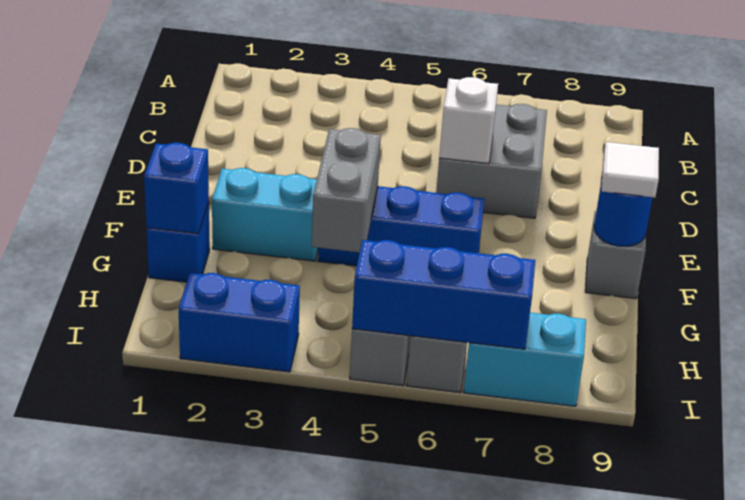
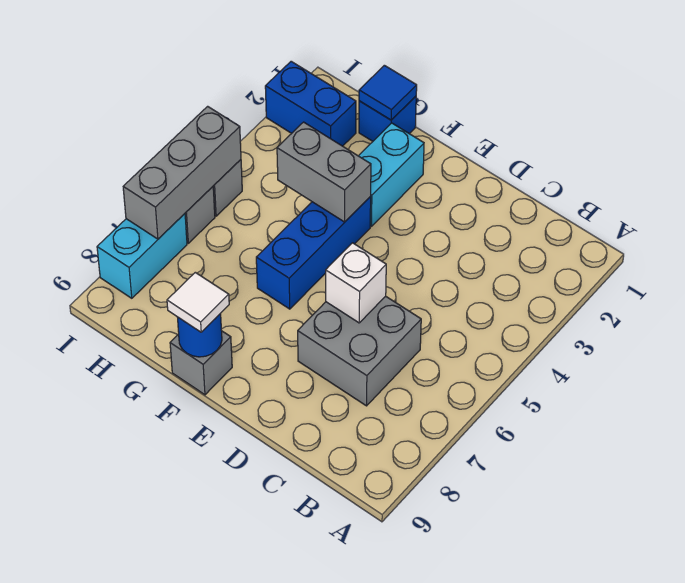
blue brick G1 level 2 -> blue tile G1 level 2
blue brick I2:I3 level 1 -> blue brick H2:I2 level 1
blue brick I5:I7 level 2 -> grey brick I5:I7 level 2

